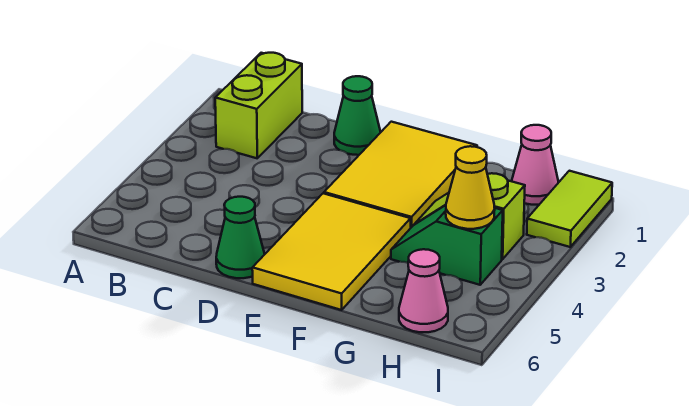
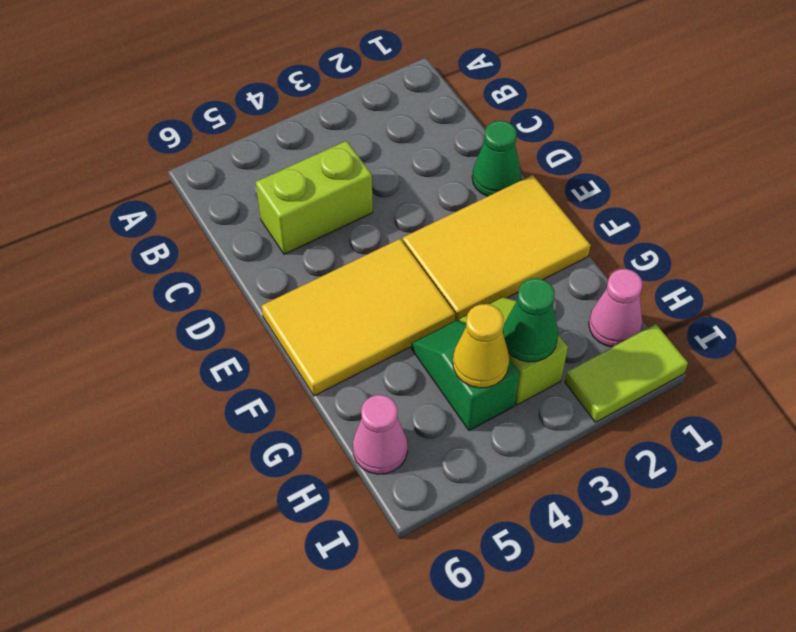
lime brick B1:B2 level 1 -> lime brick C4:C5 level 1
green cone D6 level 1 -> green cone H3 level 2

